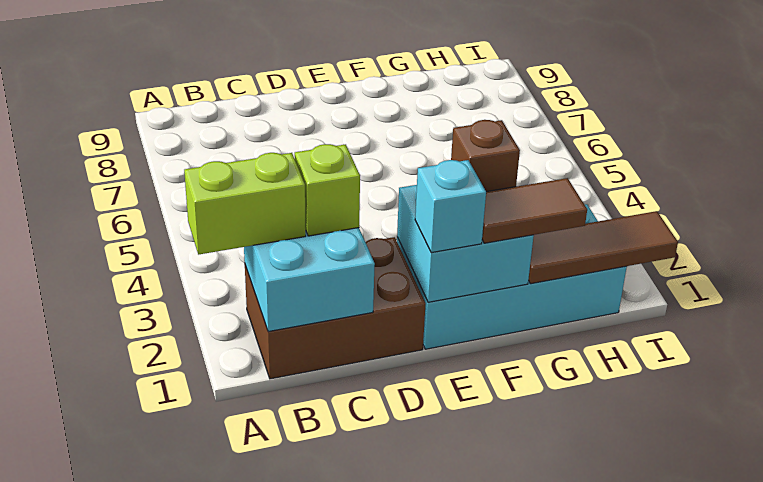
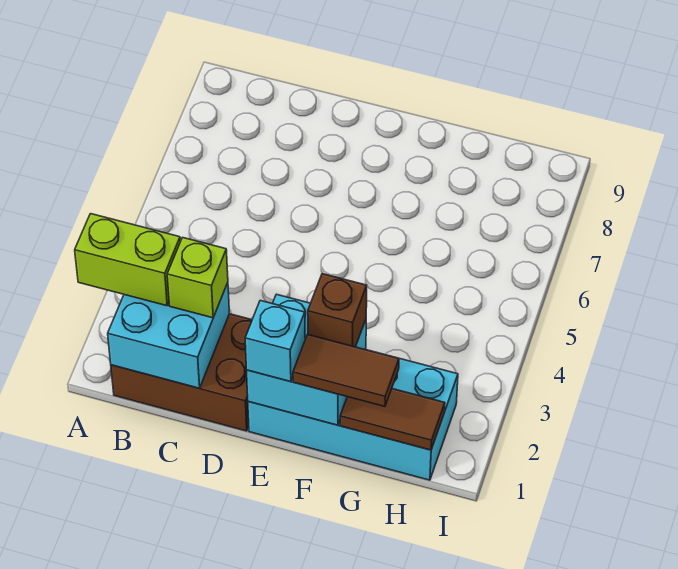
brown tile G1:I1 level 2 -> brown tile G1:H1 level 2

